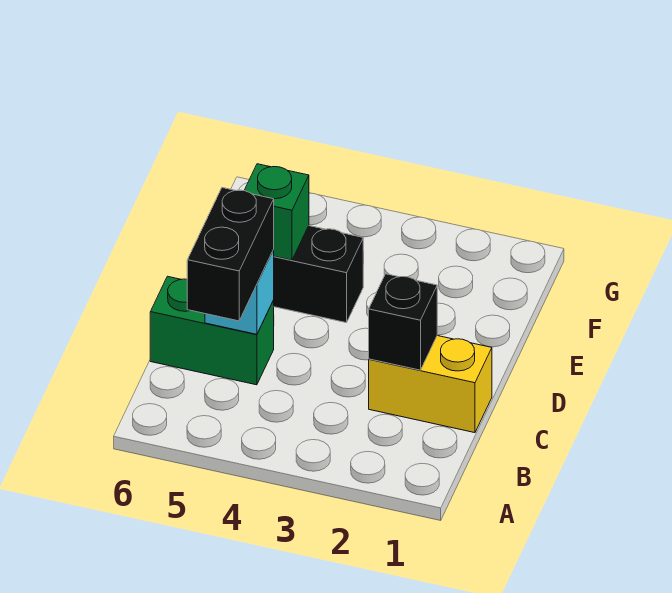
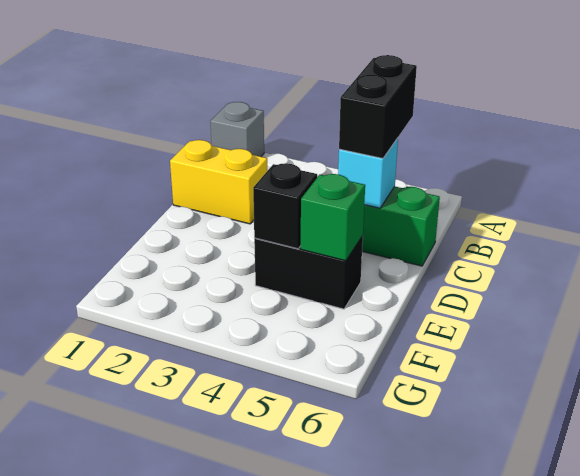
none -> grey brick A1 level 1
black brick C2 level 2 -> black brick E4 level 2

